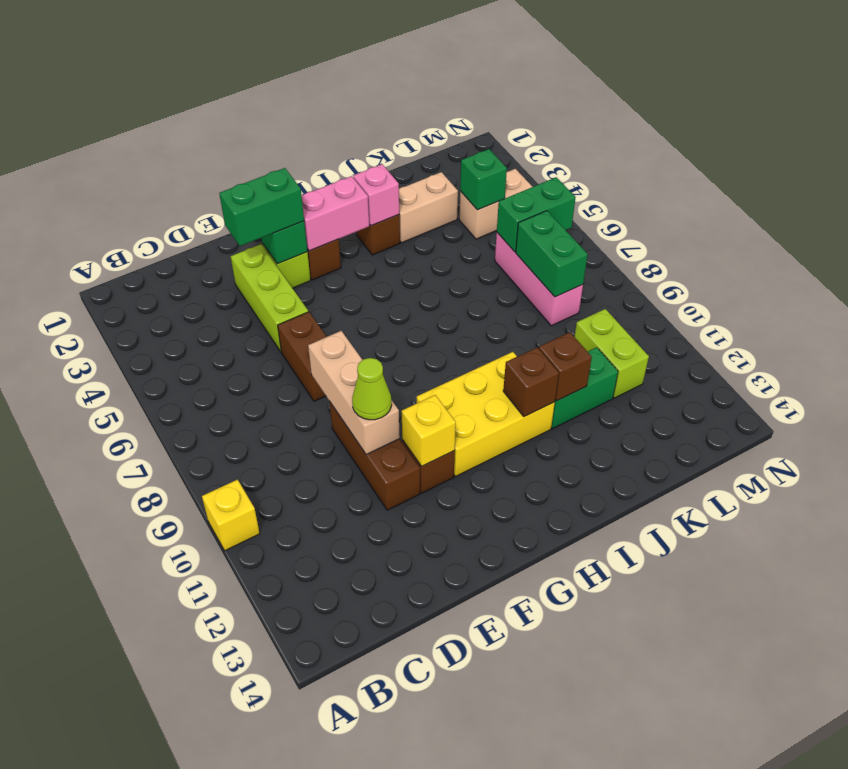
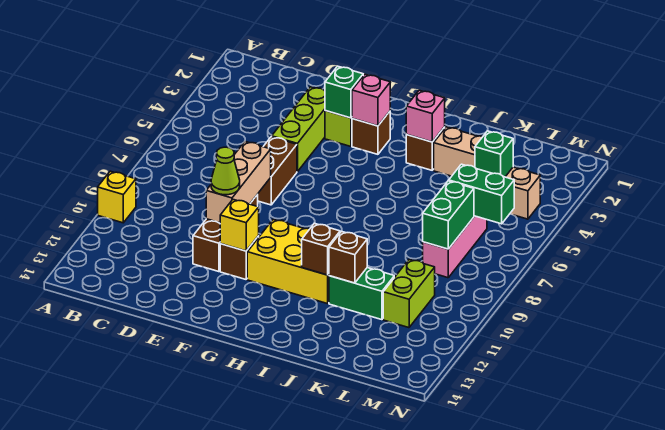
green brick E3:F3 level 3 -> none
pink brick G3:H3 level 2 -> pink brick G3 level 2

